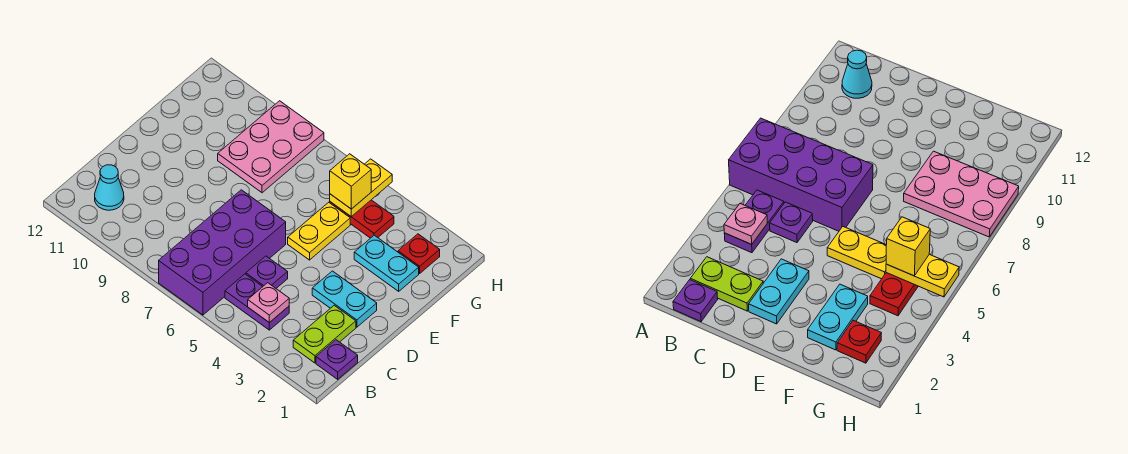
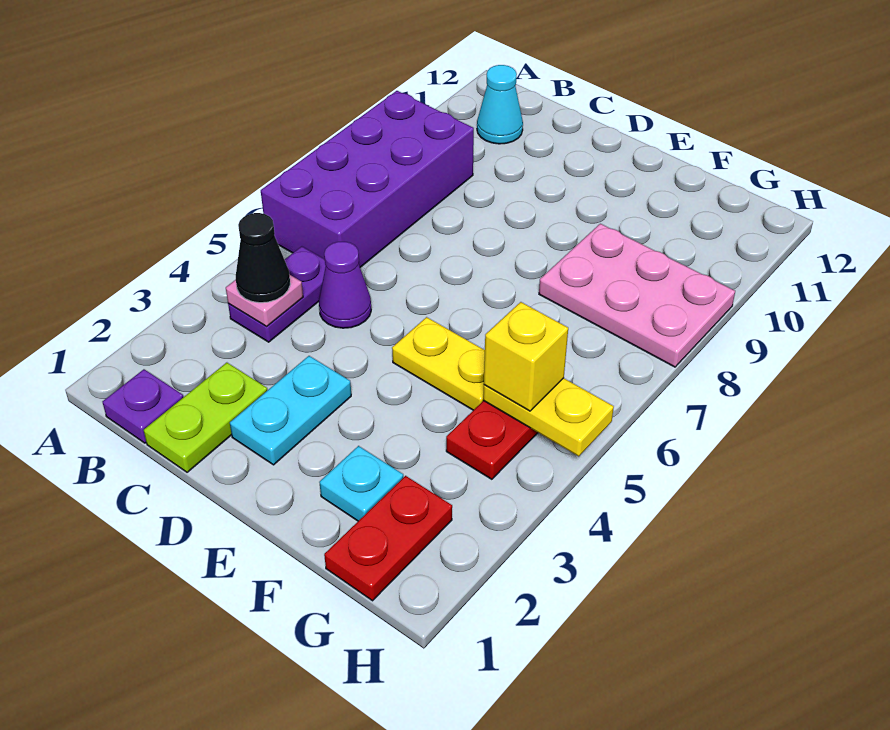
purple brick A6:D7 level 1 -> purple brick A6:B9 level 1
lime plate B2:C2 level 1 -> lime plate C1:C2 level 1
none -> black cone B4 level 3
purple plate C5 level 1 -> purple cone C5 level 1
cyan plate F2:F3 level 1 -> cyan plate F2 level 1
red plate G2 level 1 -> red plate G1:G2 level 1

